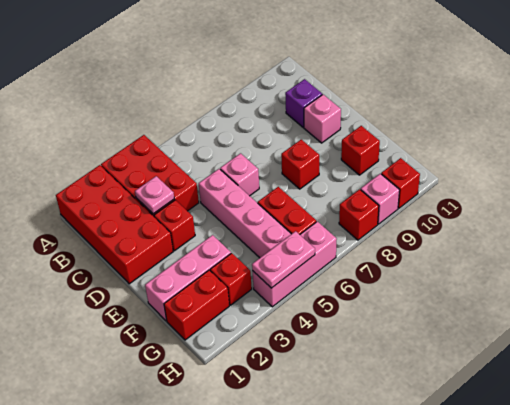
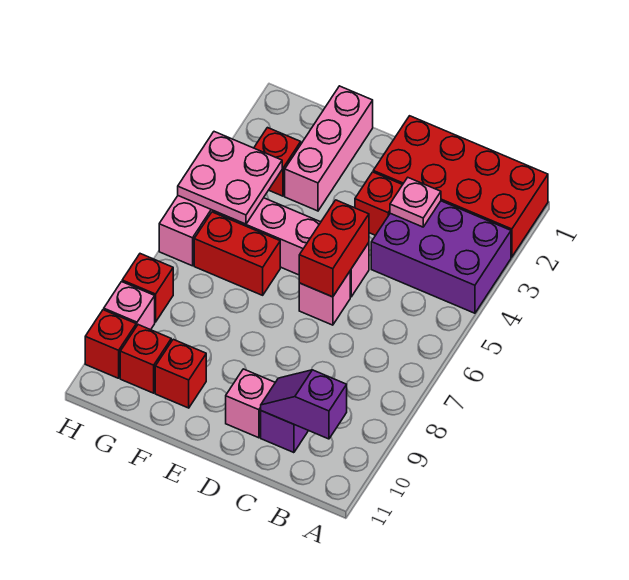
red brick A3:C4 level 1 -> purple brick A3:C4 level 1
none -> purple slope B10:C10 level 2 top B
red brick E8 level 1 -> red brick G10 level 1
red brick G1:G2 level 1 -> red brick D5:D6 level 2
pink plate H4:H5 level 2 -> pink plate G4:H5 level 2

